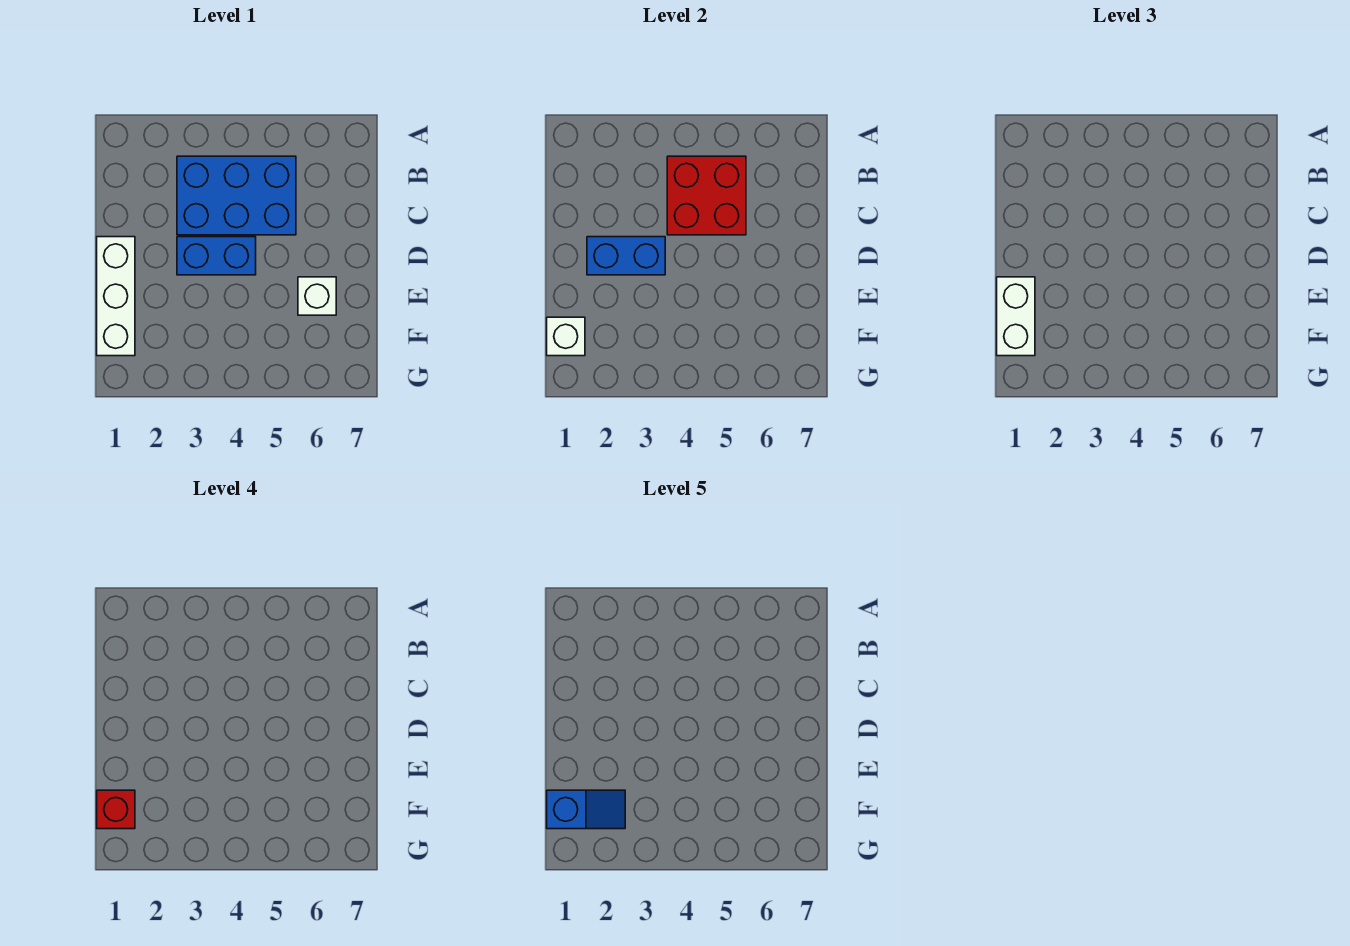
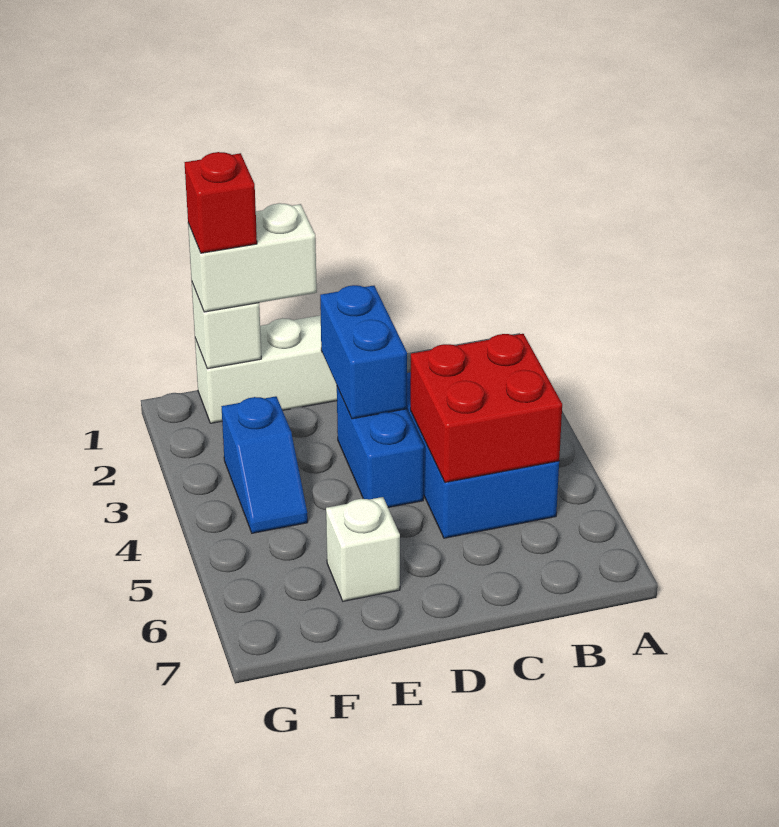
blue slope F1:F2 level 5 top 1 -> blue slope F3:F4 level 1 top 3

